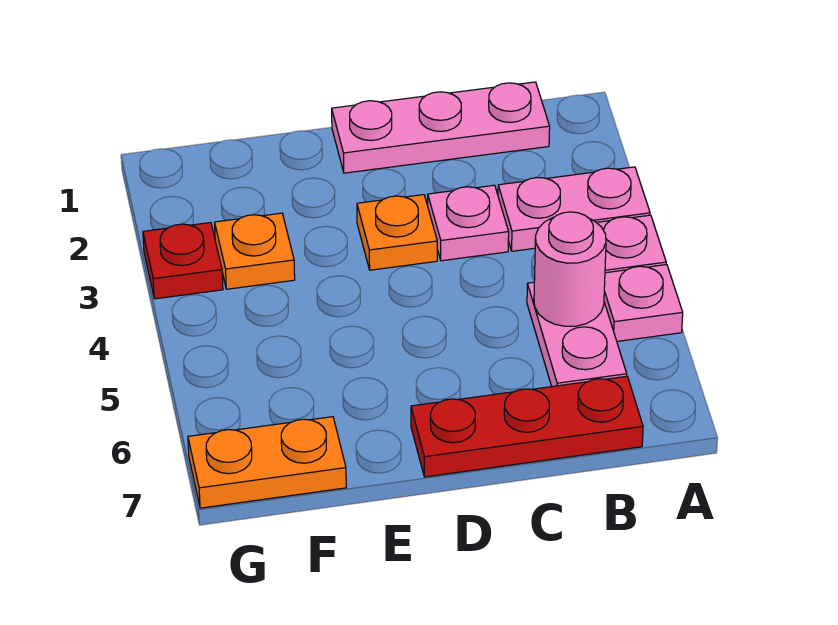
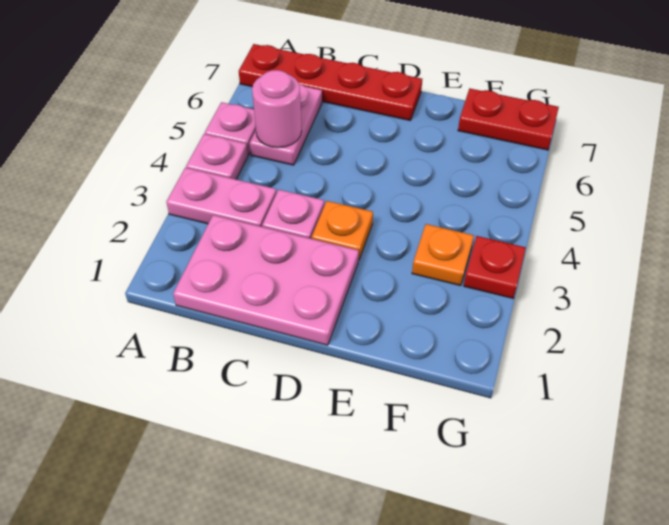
pink plate B1:D1 level 1 -> pink plate B1:D2 level 1
red plate B7:D7 level 1 -> red plate A7:D7 level 1
orange plate F7:G7 level 1 -> red plate F7:G7 level 1

